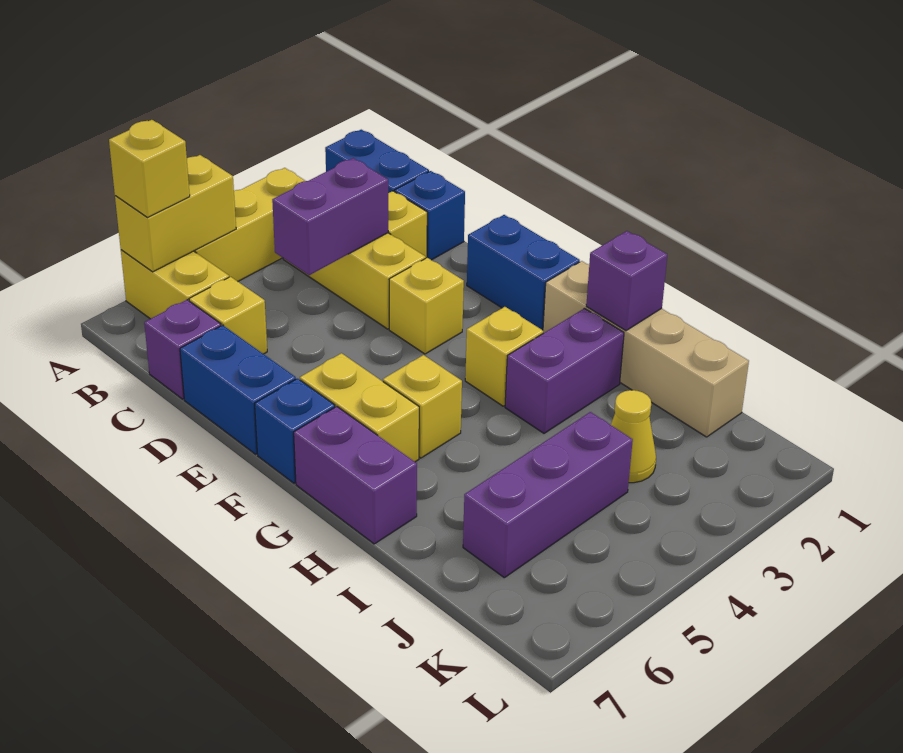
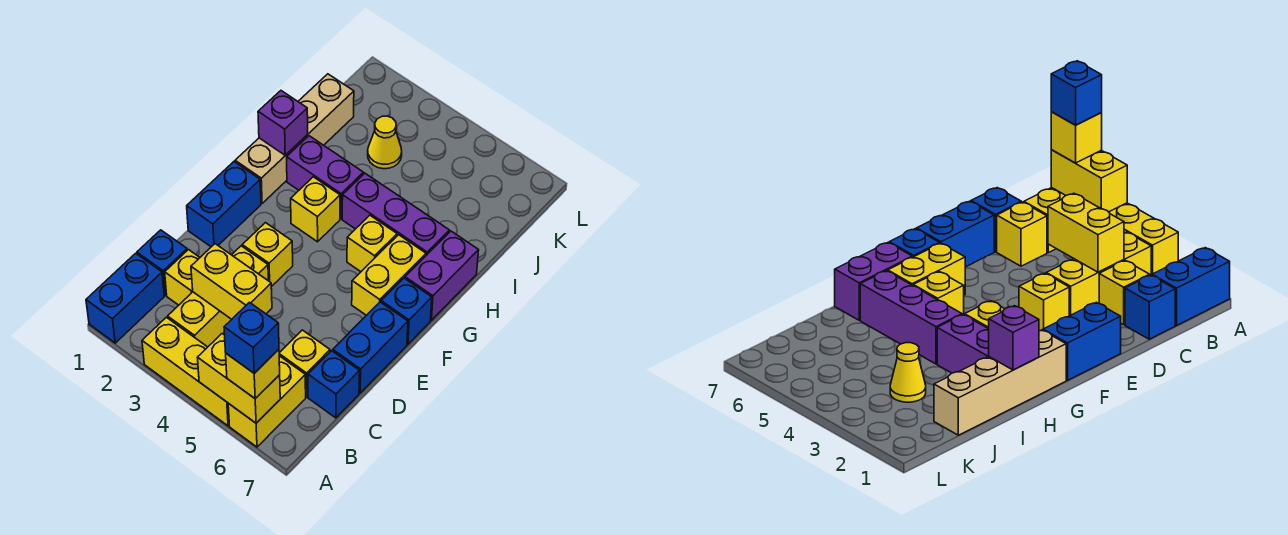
none -> blue brick A6 level 4
purple brick C3:C4 level 2 -> yellow brick C3:C4 level 2
purple brick C7 level 1 -> blue brick C7 level 1
purple brick J4:J6 level 1 -> purple brick H4:H6 level 1

